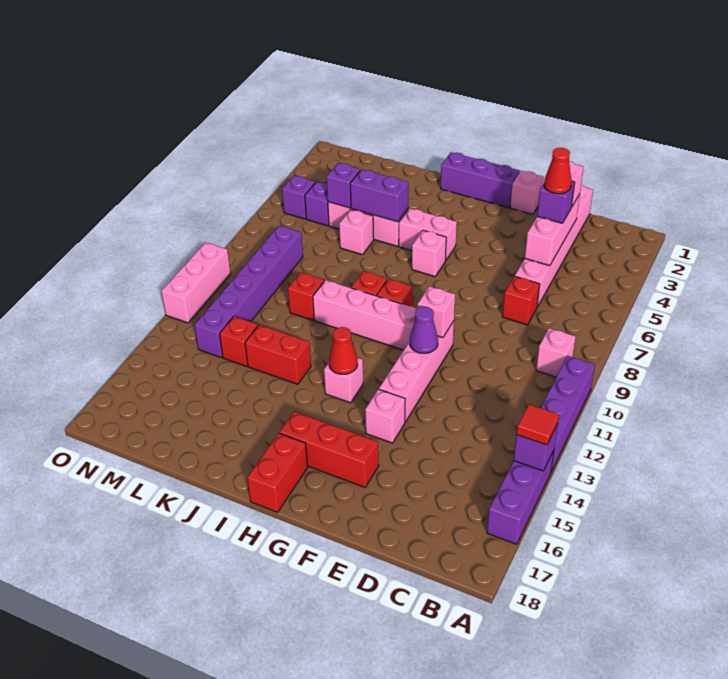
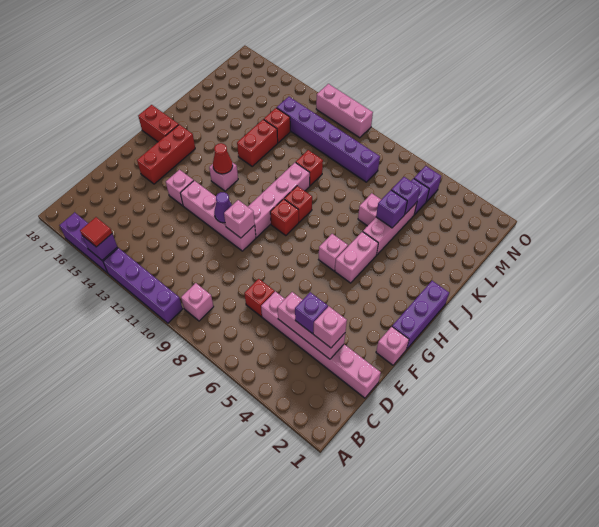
red cone D4 level 4 -> none
purple brick J5:K5 level 2 -> purple brick K5 level 2

